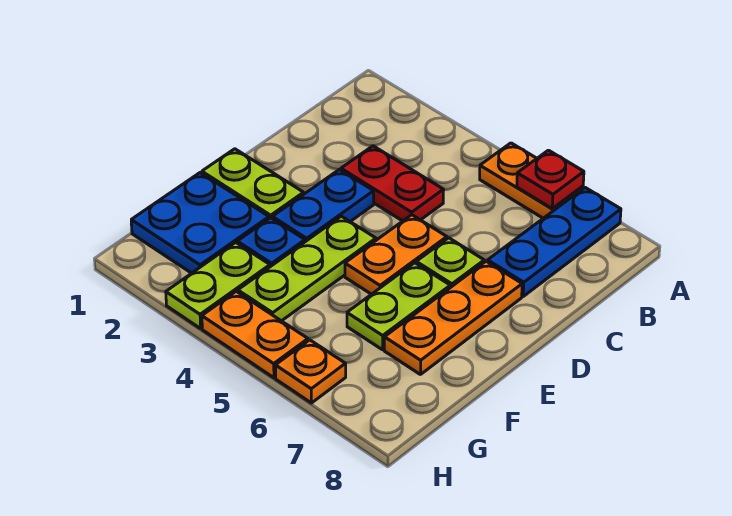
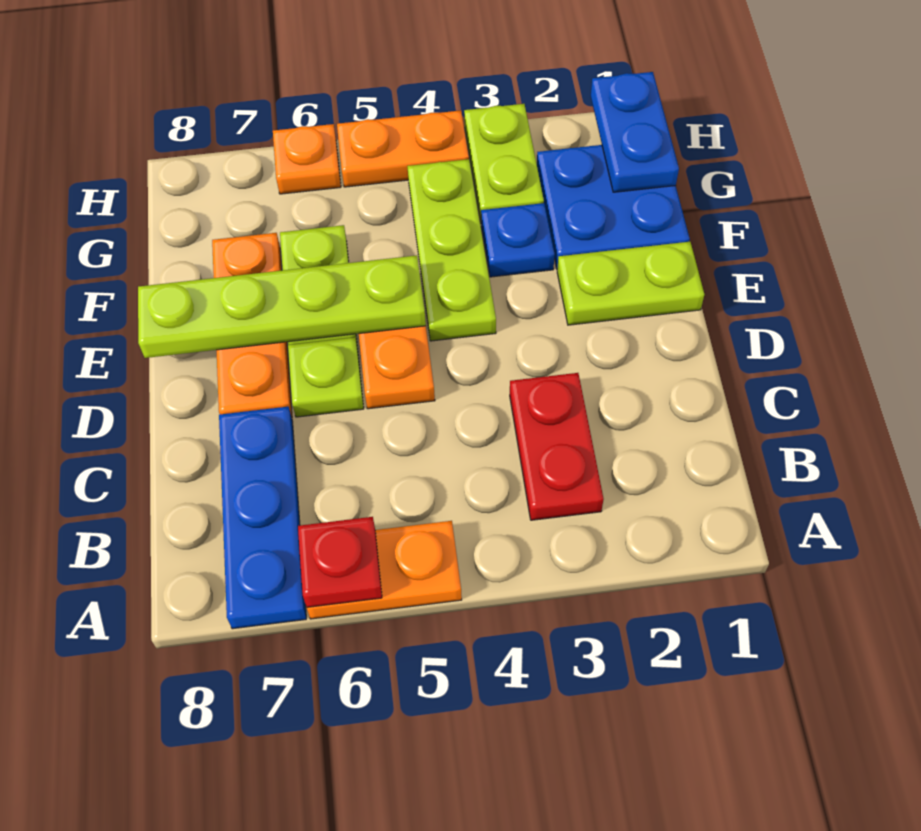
red plate C3:C4 level 1 -> red plate B3:C3 level 1
blue plate D3:E3 level 1 -> blue plate G1:H1 level 2
none -> lime plate E5:E8 level 2

